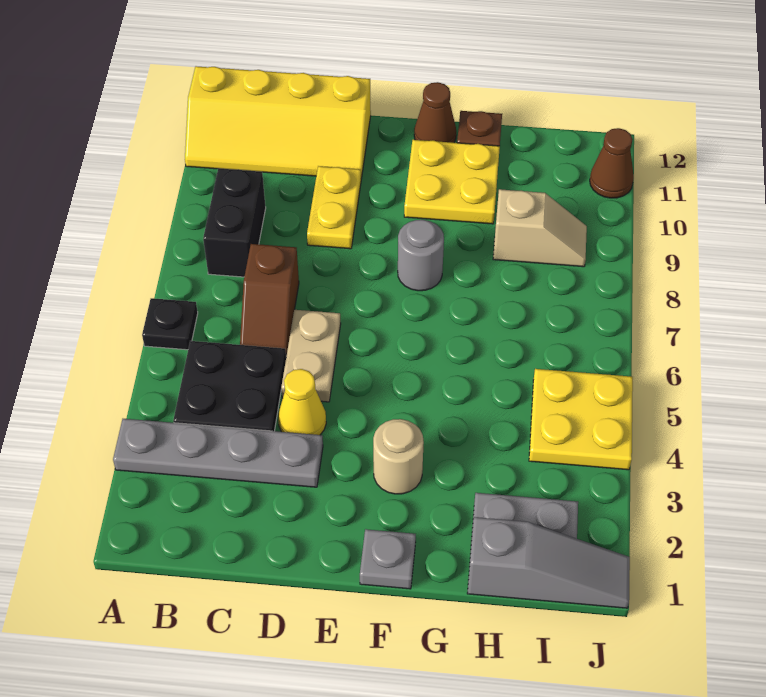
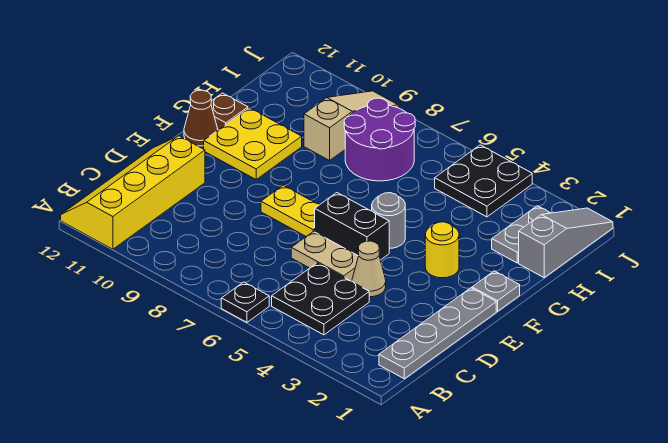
grey plate A3:D3 level 1 -> grey plate B1:E1 level 1
yellow slope A11:D12 level 1 top 12 -> yellow slope A11:D12 level 1 top 11
black brick B8:B9 level 1 -> black brick E5:E6 level 1
brown slope C6:C7 level 1 top 7 -> none
yellow cone D4 level 1 -> tan cone D4 level 1
yellow plate D9:D10 level 1 -> yellow plate E7:E8 level 1
tan round brick F3 level 1 -> yellow round brick F3 level 1
grey round brick F8 level 1 -> grey round brick F5 level 1
none -> purple round brick H7:I8 level 1
tan slope H9:I9 level 1 top H -> tan slope H9:J9 level 1 top H
yellow plate I4:J5 level 1 -> black plate I4:J5 level 1
brown cone J11 level 1 -> none

